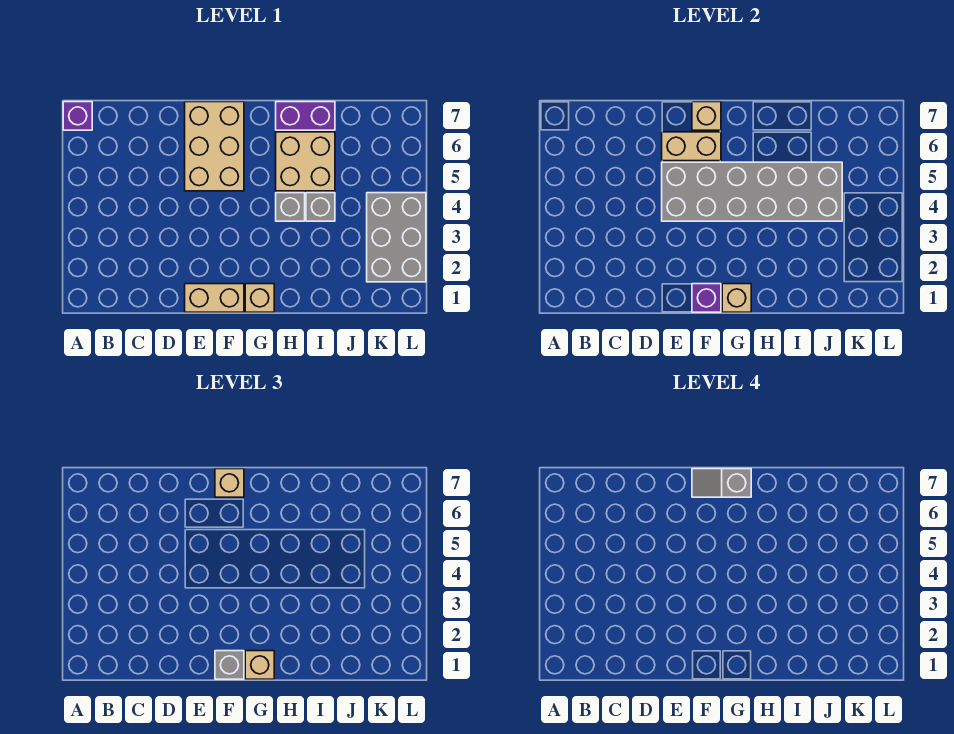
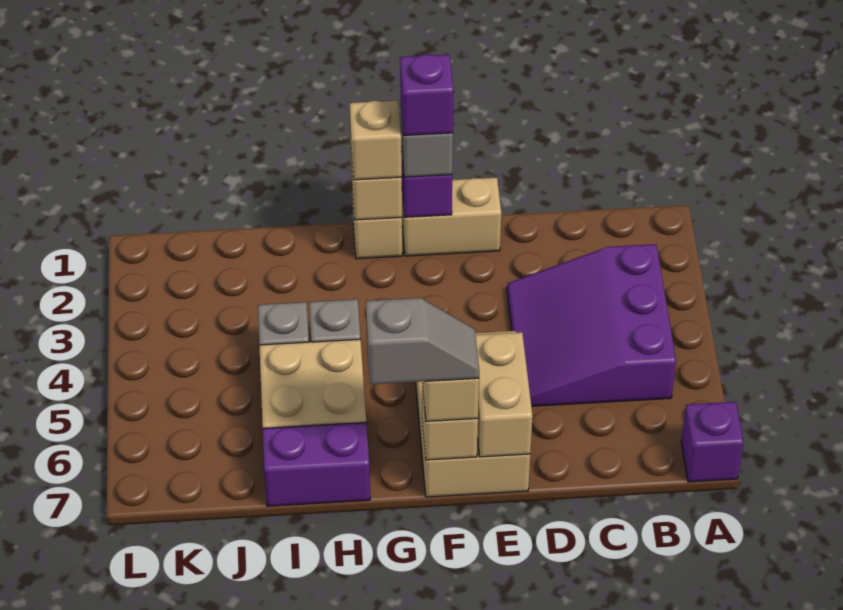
none -> purple slope B3:D5 level 1 top B
grey brick E4:J5 level 2 -> none
tan brick E6:F6 level 2 -> tan brick E6:E7 level 2
none -> purple brick F1 level 4
grey brick K2:L4 level 1 -> none

